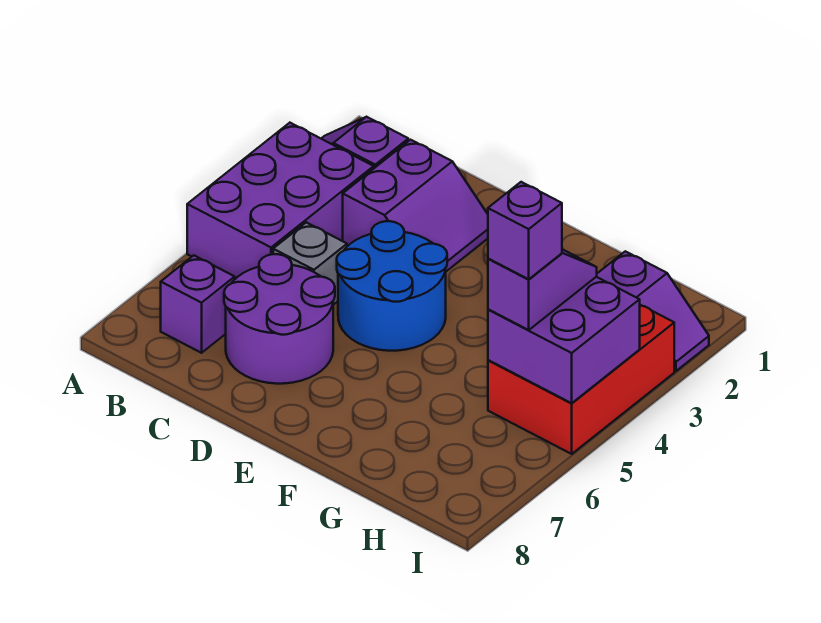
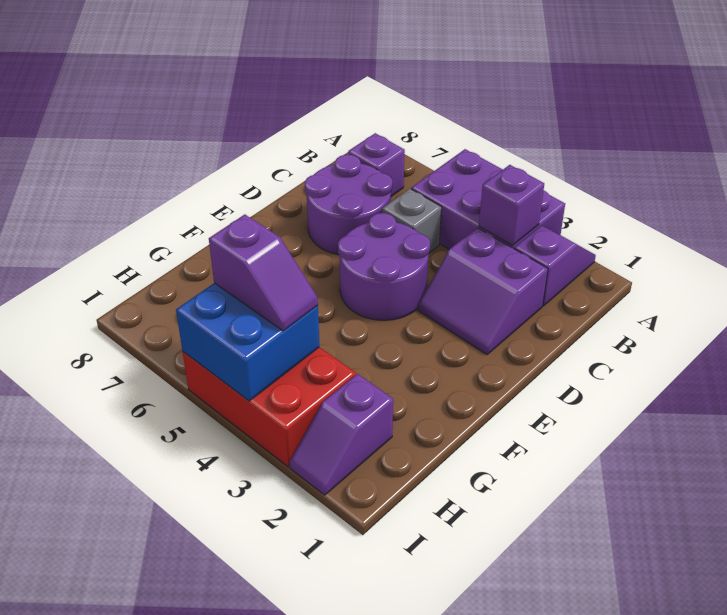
blue round brick D4:E5 level 1 -> purple round brick D4:E5 level 1
purple brick H4:I5 level 2 -> blue brick H4:I5 level 2
purple brick H5 level 4 -> purple brick B3 level 2

